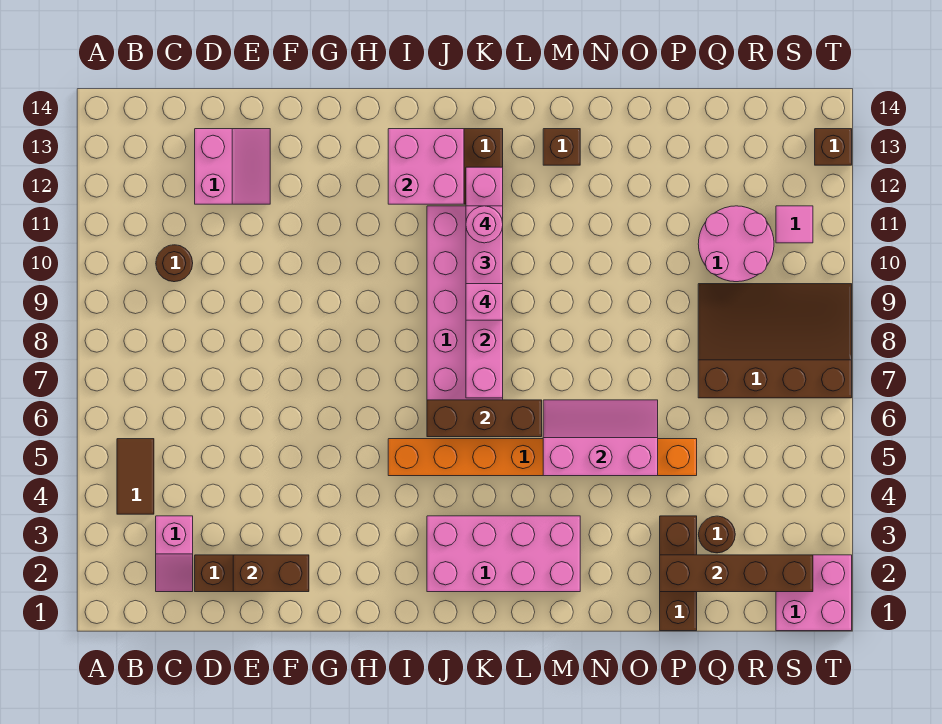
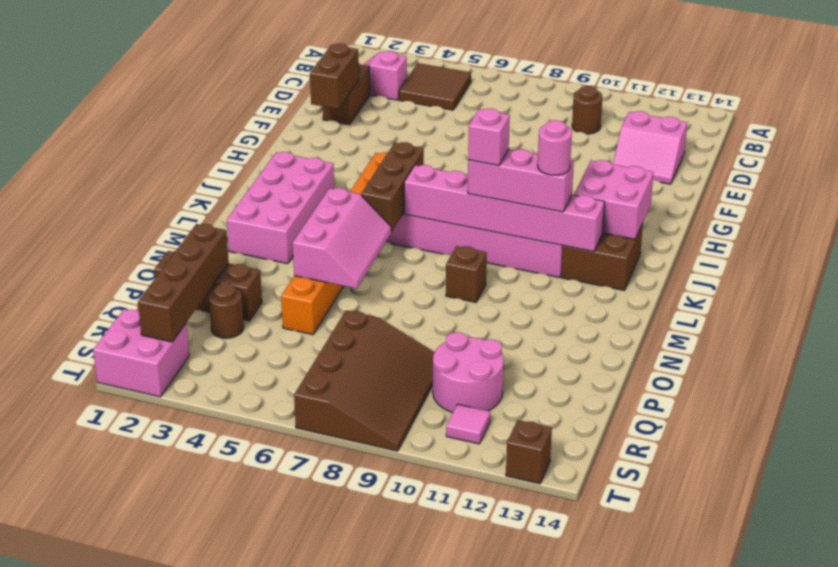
brown tile B4:B5 level 1 -> brown tile B4:C5 level 1
brown brick M13 level 1 -> brown brick M9 level 1

